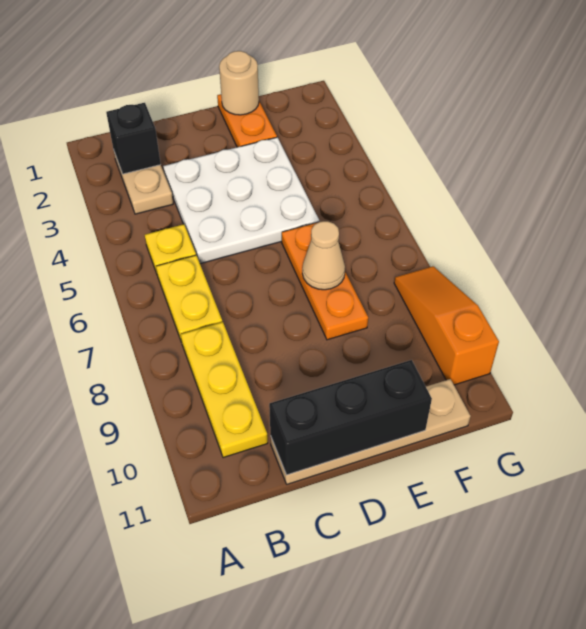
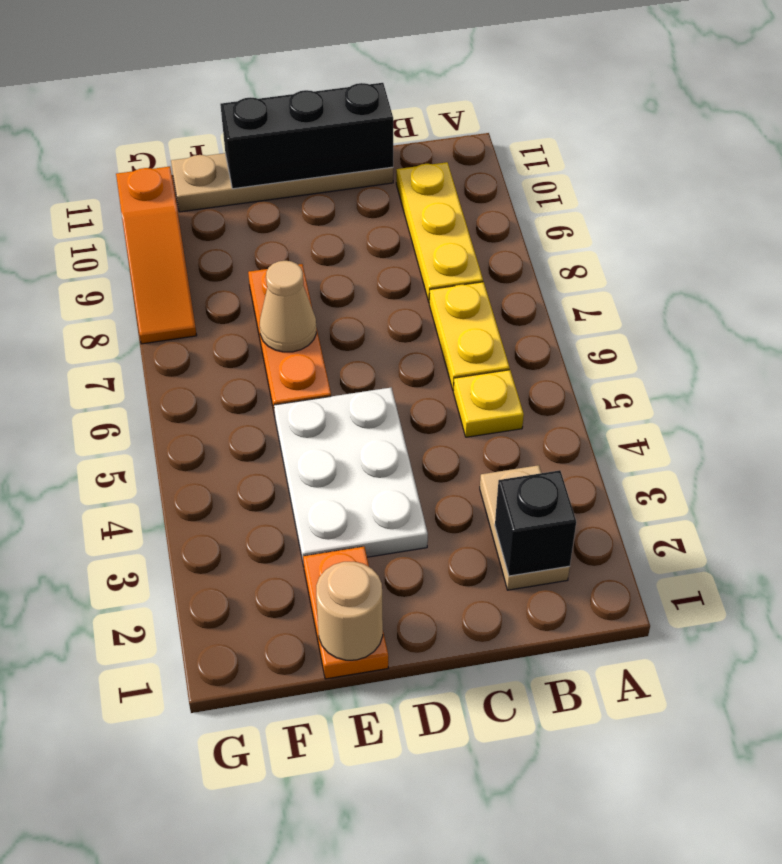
white plate C3:E5 level 1 -> white plate D3:E5 level 1

